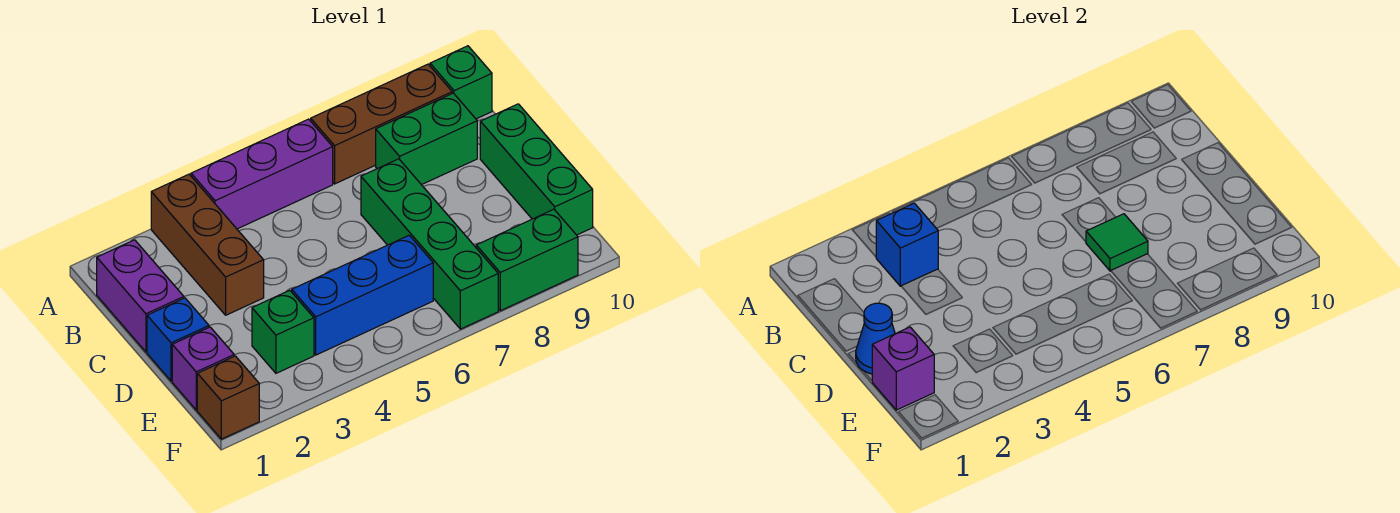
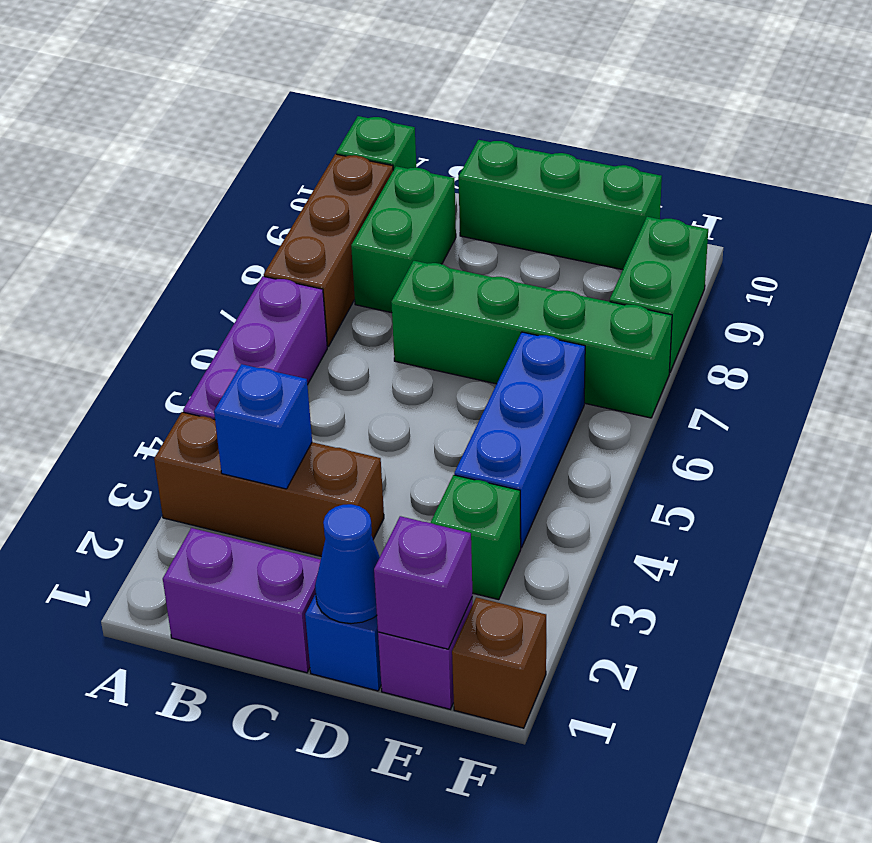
green tile D7 level 2 -> none

